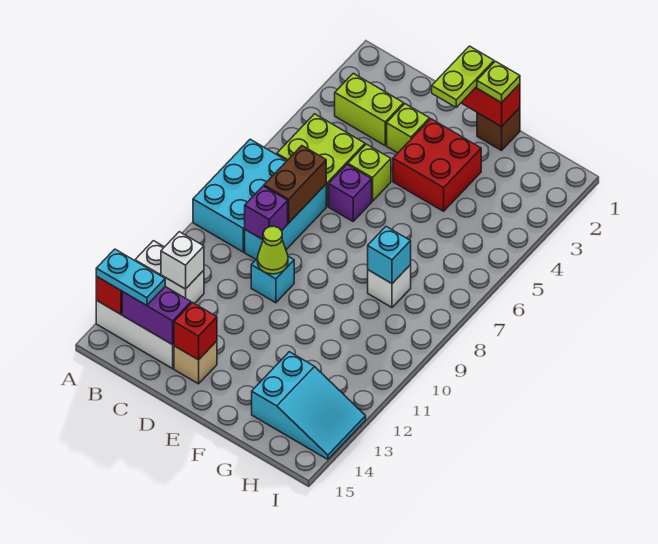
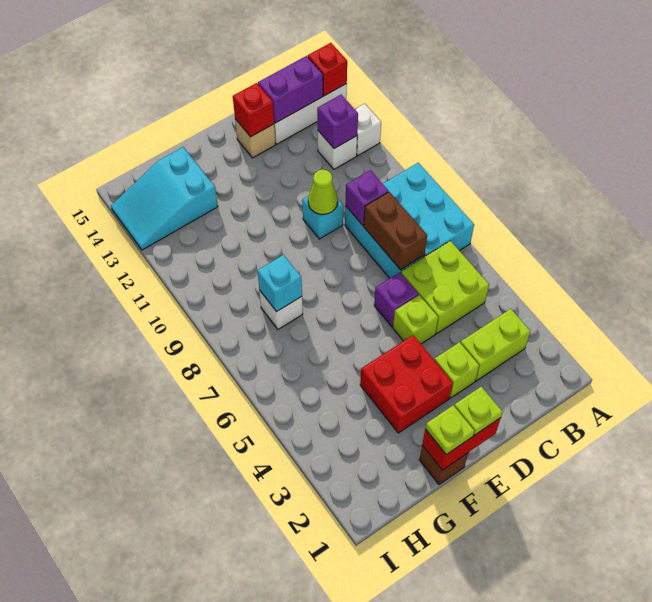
cyan plate A14:B14 level 3 -> none
white brick B12 level 2 -> purple brick B12 level 2
lime plate E1:E2 level 3 -> lime plate E1 level 3

